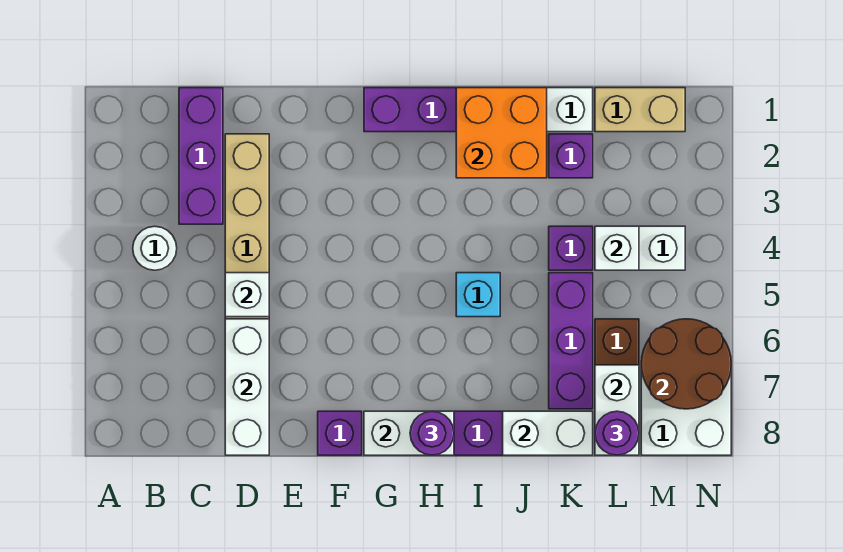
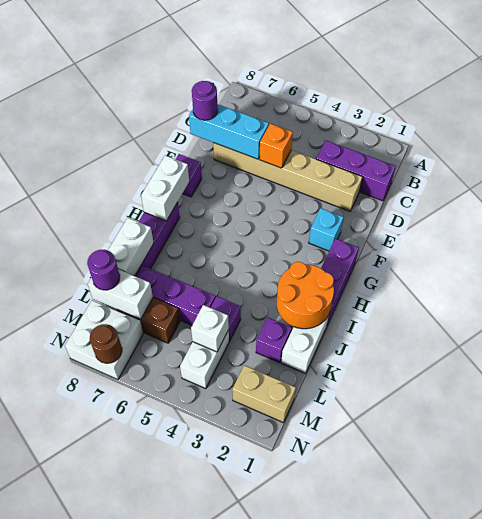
white round brick B4 level 1 -> none
white brick D5 level 2 -> orange brick D5 level 2
white brick D6:D8 level 2 -> cyan brick D6:D8 level 2
purple round brick H8 level 3 -> purple round brick D8 level 3
orange brick I1:J2 level 2 -> orange round brick I1:J2 level 2
cyan brick I5 level 1 -> cyan brick F2 level 1
tan brick L1:M1 level 1 -> tan brick M1:M2 level 1
brown round brick M6:N7 level 2 -> brown round brick N7 level 2

